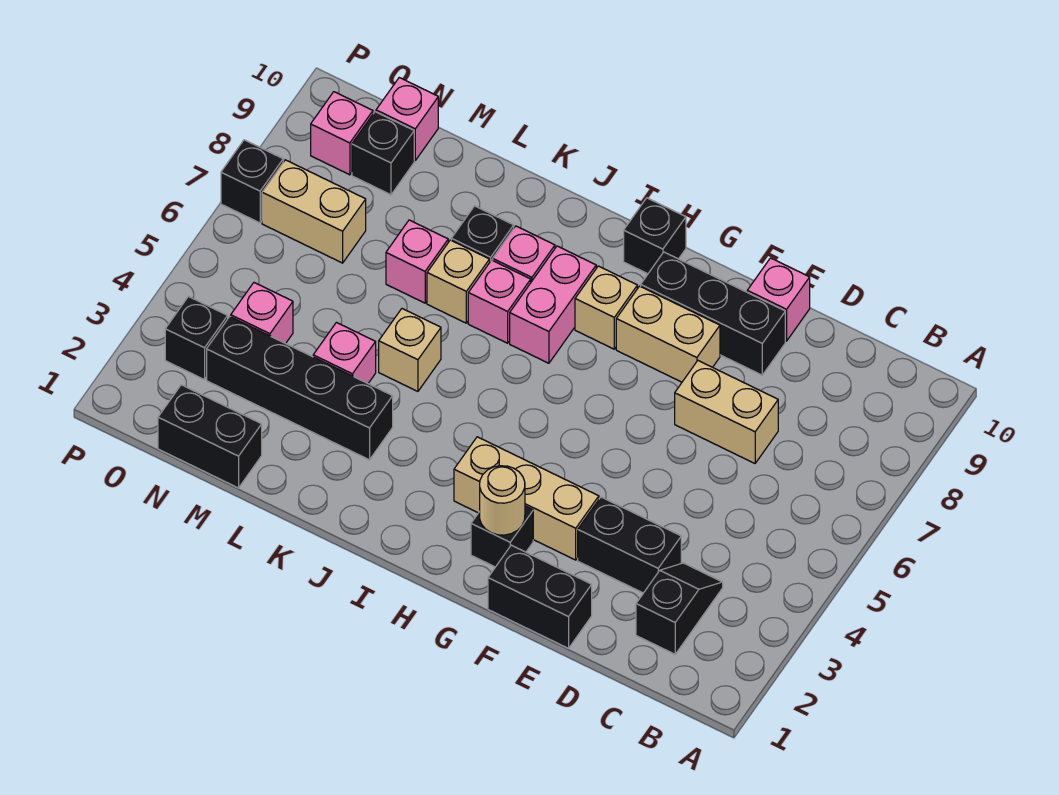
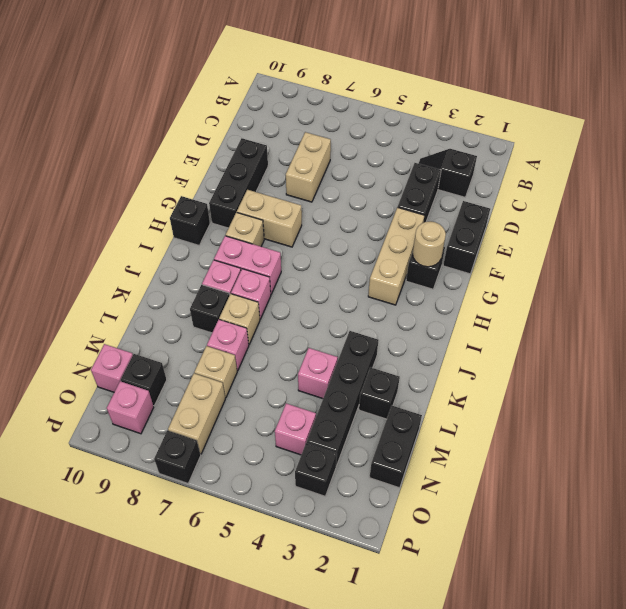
pink brick E10 level 1 -> none
tan brick F8:G8 level 1 -> tan brick G7:G8 level 1
tan brick K5 level 1 -> tan brick M7 level 1
none -> black brick L2 level 1

